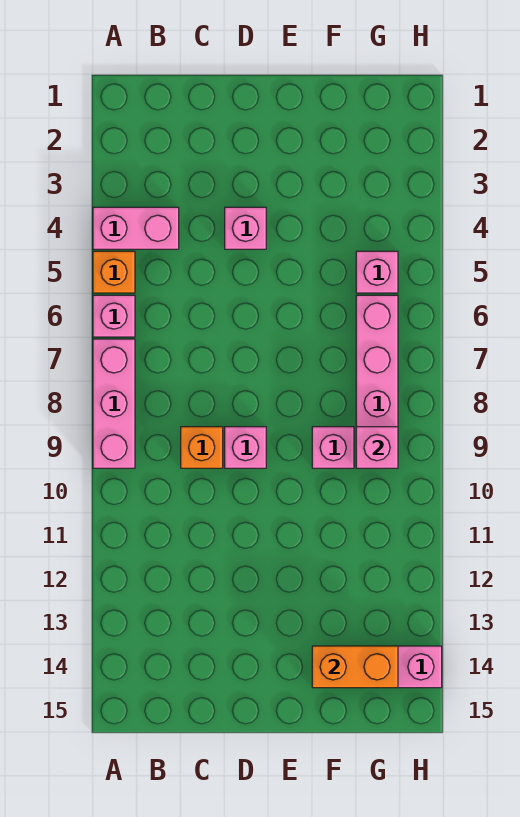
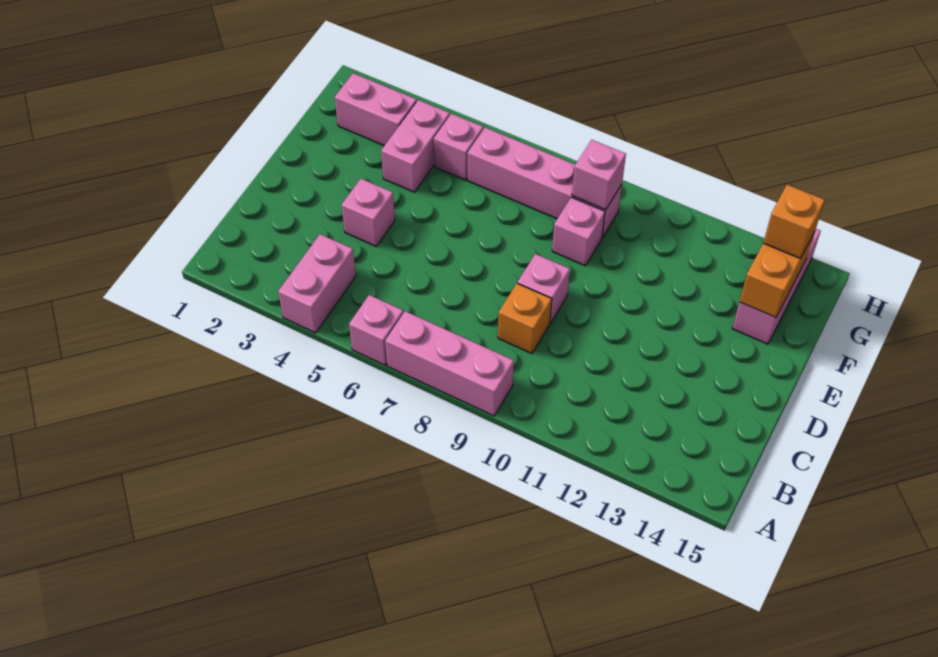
orange brick A5 level 1 -> orange brick G14 level 3
none -> pink brick F4:G4 level 1
none -> pink brick G2:G3 level 1

